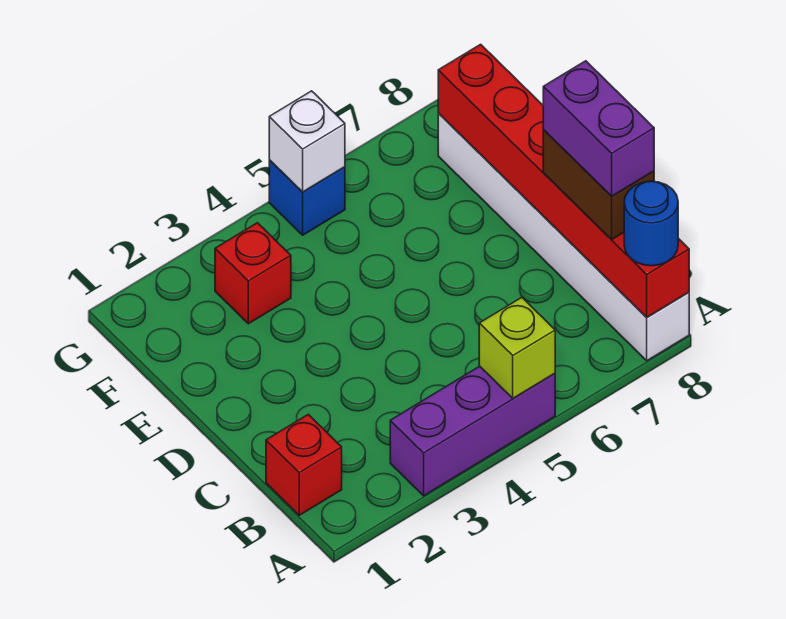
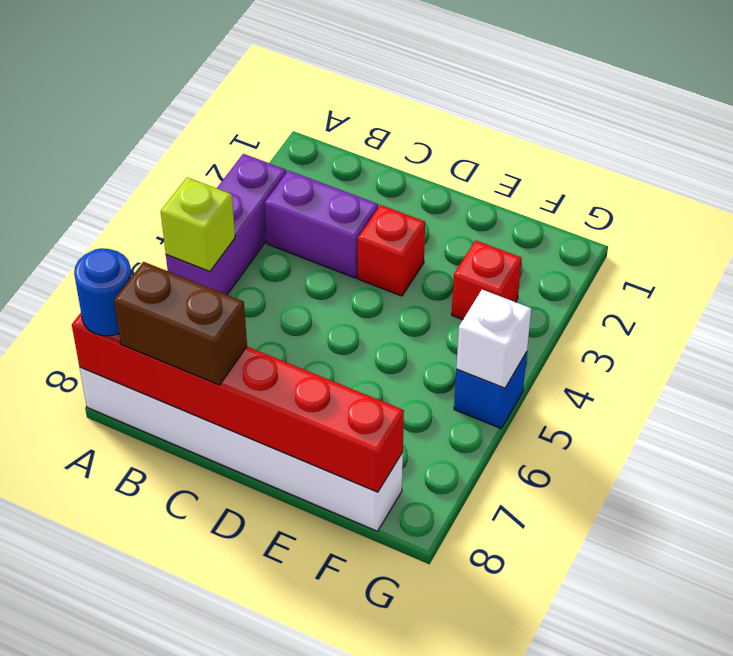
red brick B1 level 1 -> red brick D3 level 1
purple brick B8:C8 level 4 -> purple brick B3:C3 level 1

